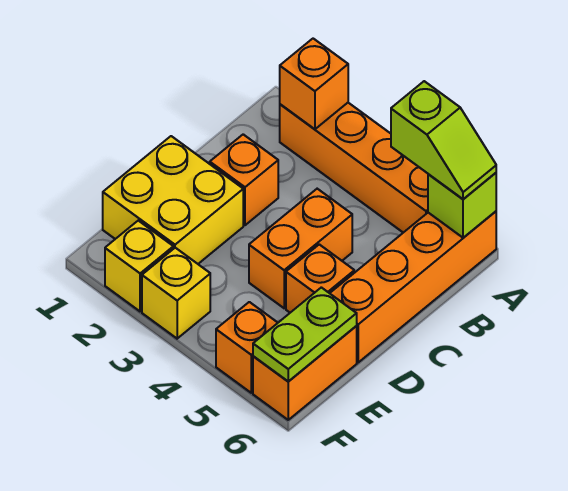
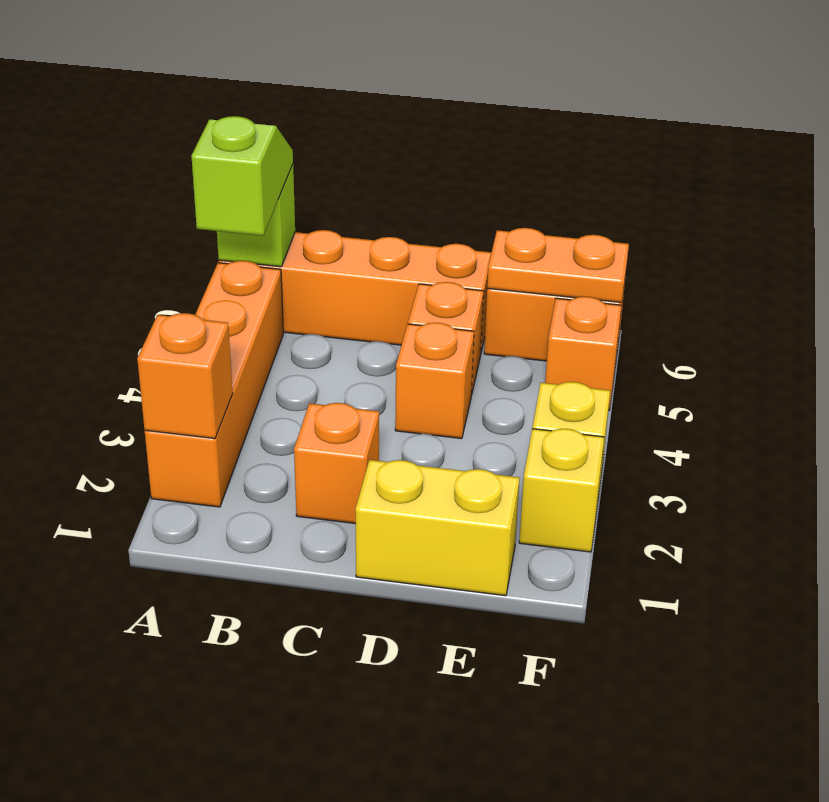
orange brick C4:D4 level 1 -> orange brick D4 level 1
yellow brick D1:E2 level 1 -> yellow brick D1:E1 level 1
lime plate E6:F6 level 2 -> orange plate E6:F6 level 2

